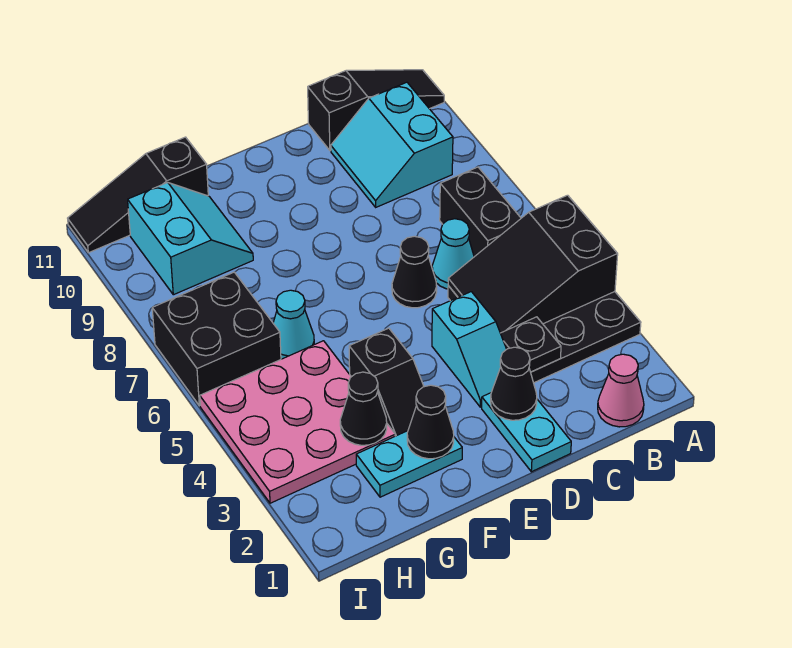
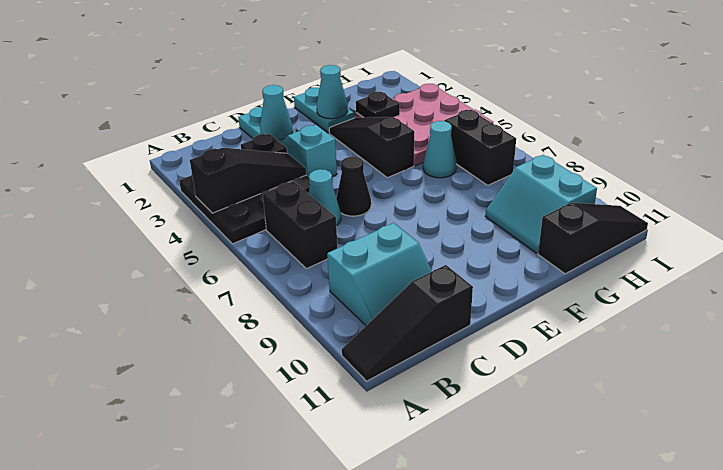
black slope A4:C5 level 2 top A -> black slope A4:C4 level 2 top A
pink cone B1 level 1 -> none
cyan slope B9:C10 level 1 top B -> cyan slope B9:C10 level 1 top 9
black cone D2 level 2 -> cyan cone D2 level 2
cyan plate F2:G2 level 1 -> cyan plate F1:F2 level 1
black cone F2 level 2 -> cyan cone F2 level 2
black slope F3:F4 level 1 top 4 -> black slope F3:F5 level 1 top 5
black cone G3 level 2 -> black plate G3 level 2
black brick H6:I7 level 1 -> black brick H6:H7 level 1

